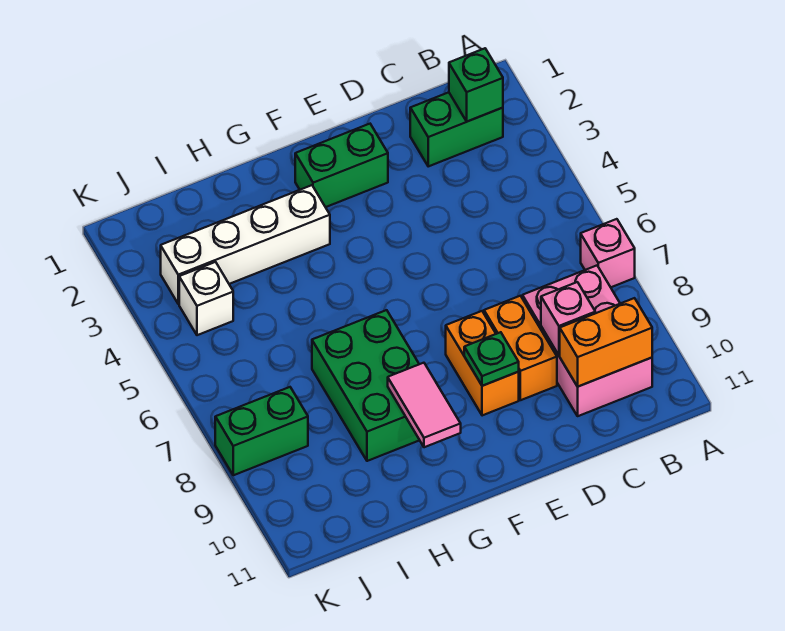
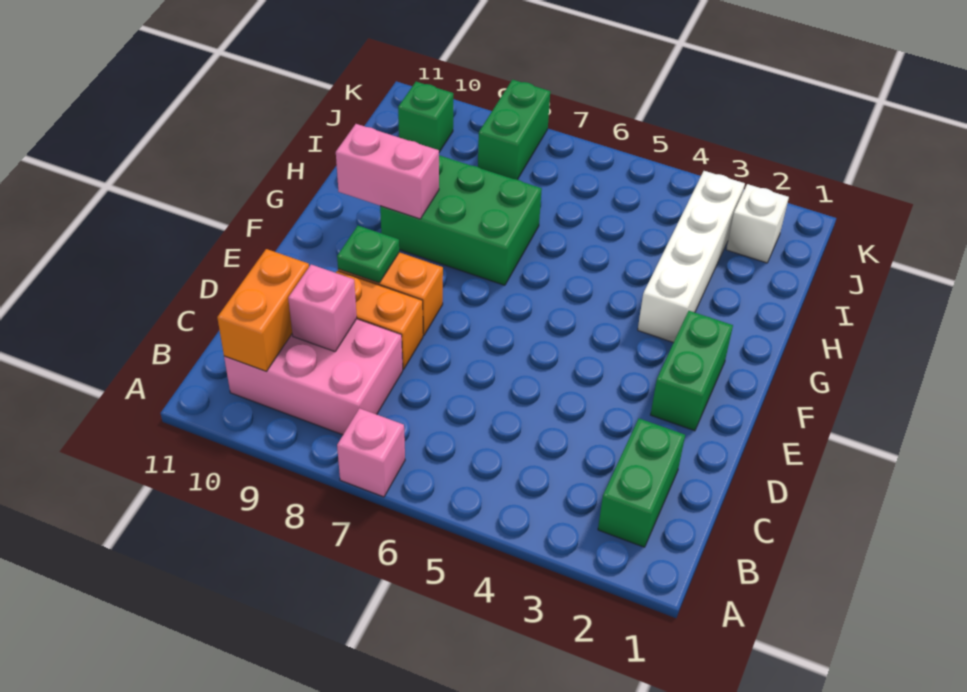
green brick B2 level 2 -> green brick J10 level 1
pink tile G9:G10 level 2 -> pink brick G9:G10 level 2
white brick J4 level 1 -> white brick J2 level 1

